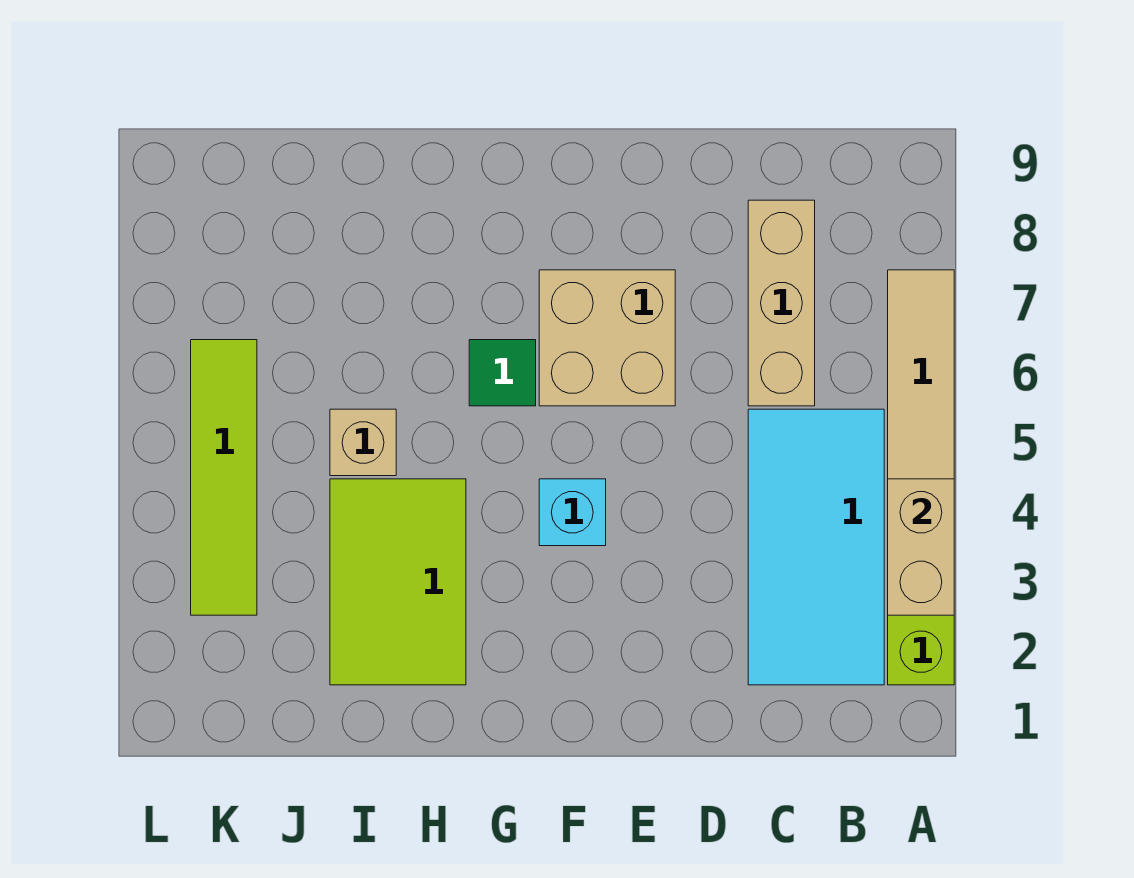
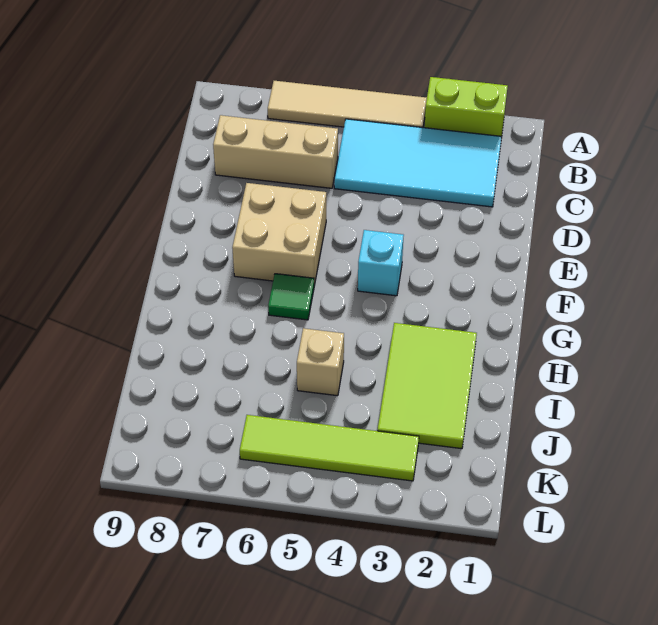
tan brick A3:A4 level 2 -> none
lime tile H2:I4 level 1 -> lime tile H2:J3 level 1

